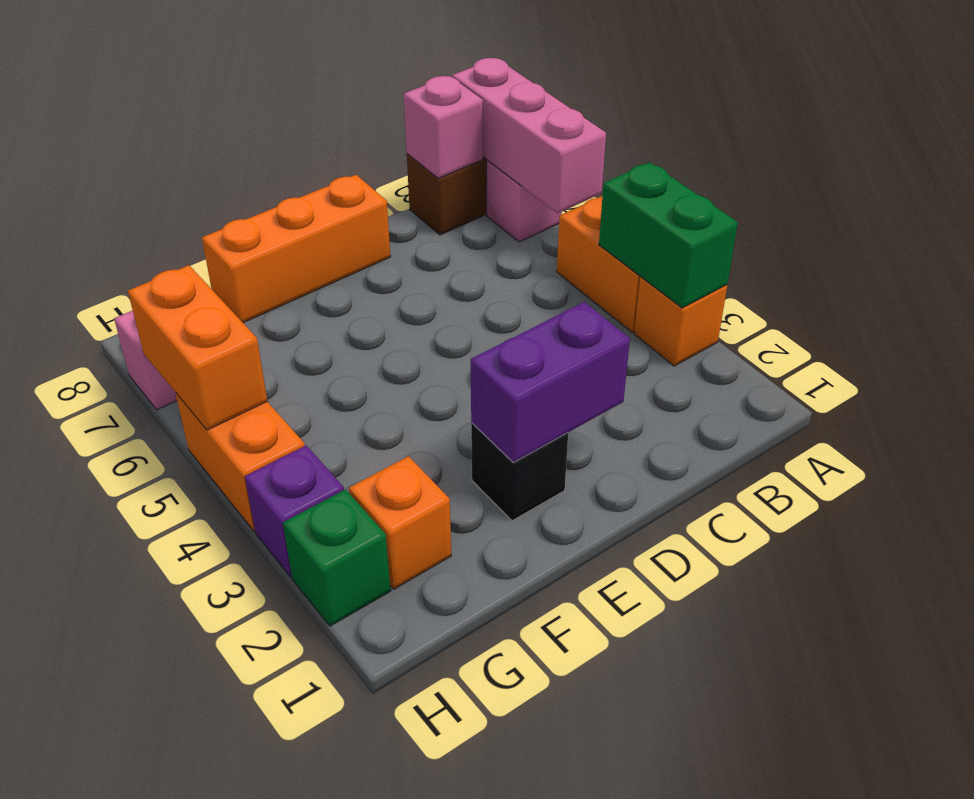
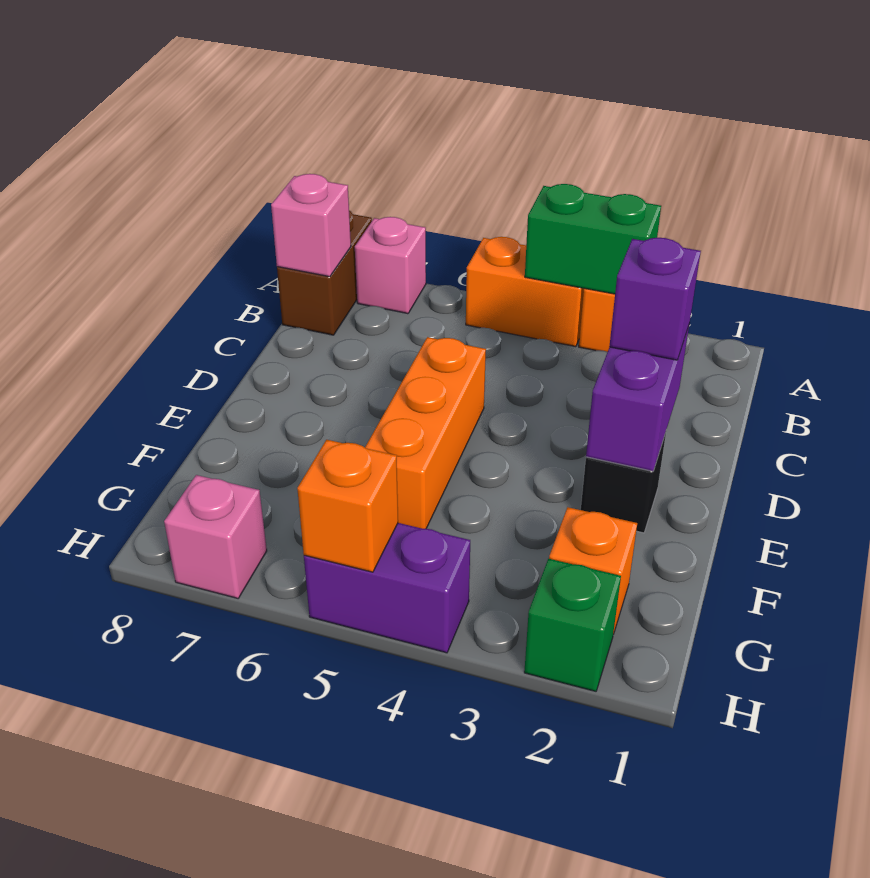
pink brick A6:A8 level 2 -> none
orange brick D8:F8 level 1 -> orange brick D5:F5 level 1
purple brick H3 level 1 -> purple brick D2 level 3
orange brick H4:H5 level 1 -> purple brick H4:H5 level 1
orange brick H5:H6 level 2 -> orange brick H5 level 2

